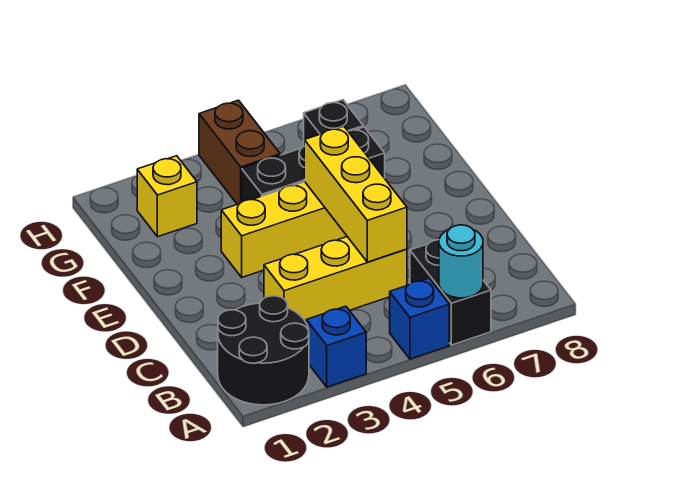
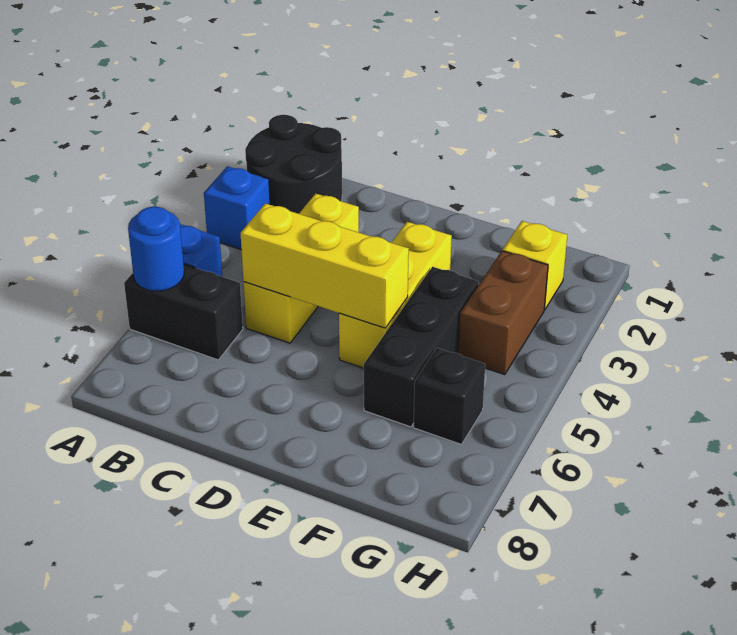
cyan round brick A6 level 2 -> blue round brick A6 level 2
brown brick G4:H4 level 1 -> brown brick G3:G4 level 1

